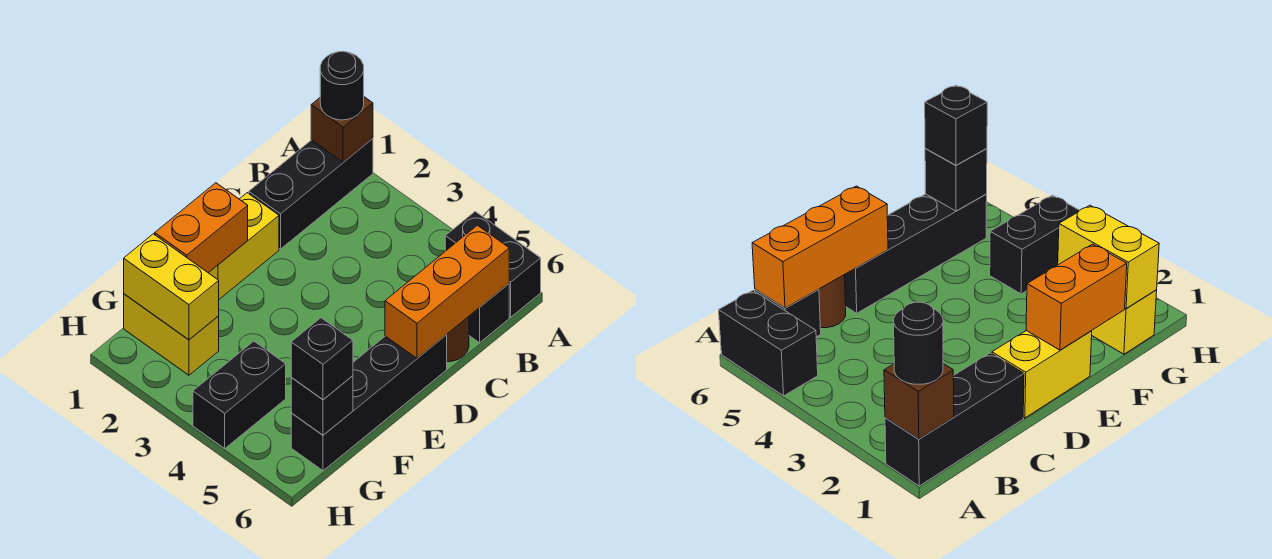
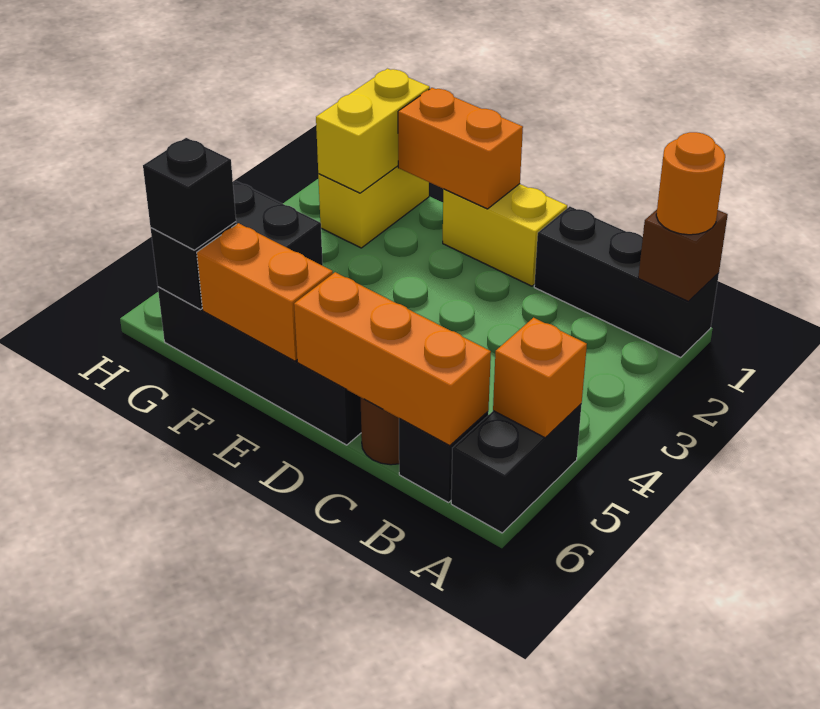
black round brick A1 level 3 -> orange round brick A1 level 3
none -> orange brick A5 level 2
none -> orange brick E6:F6 level 2

